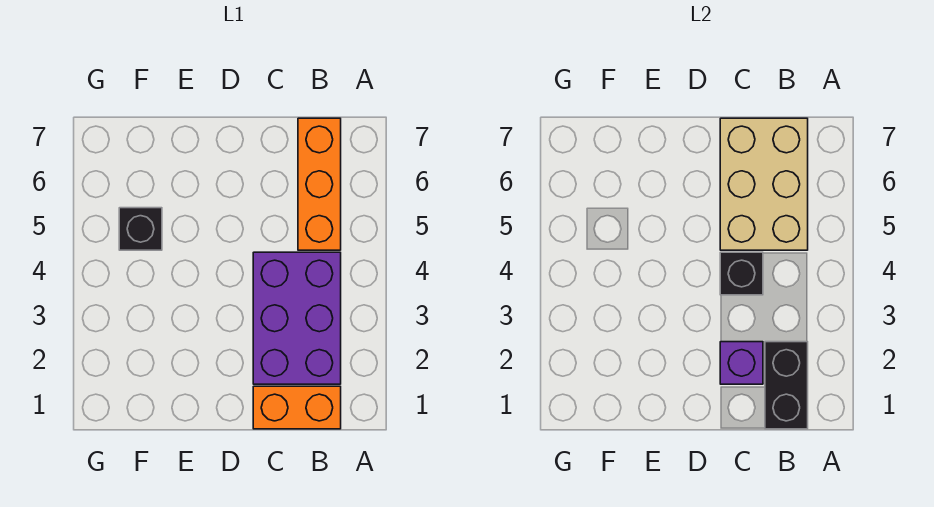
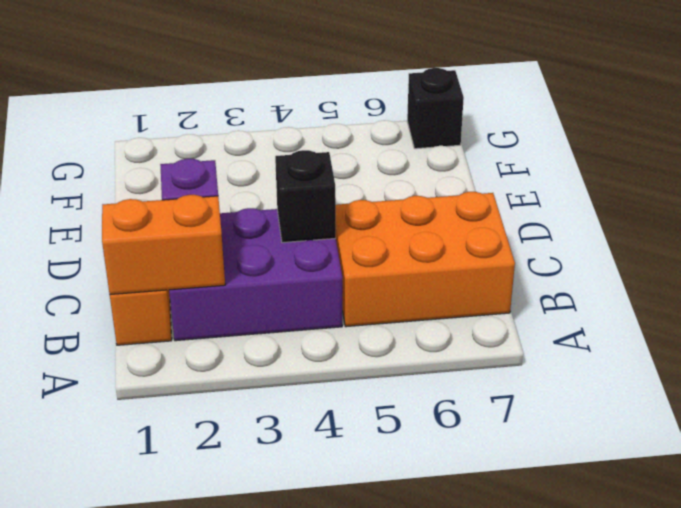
black brick B1:B2 level 2 -> orange brick B1:B2 level 2
orange brick B5:B7 level 1 -> orange brick B5:C7 level 1
tan brick B5:C7 level 2 -> none
black brick F5 level 1 -> black brick G7 level 1

